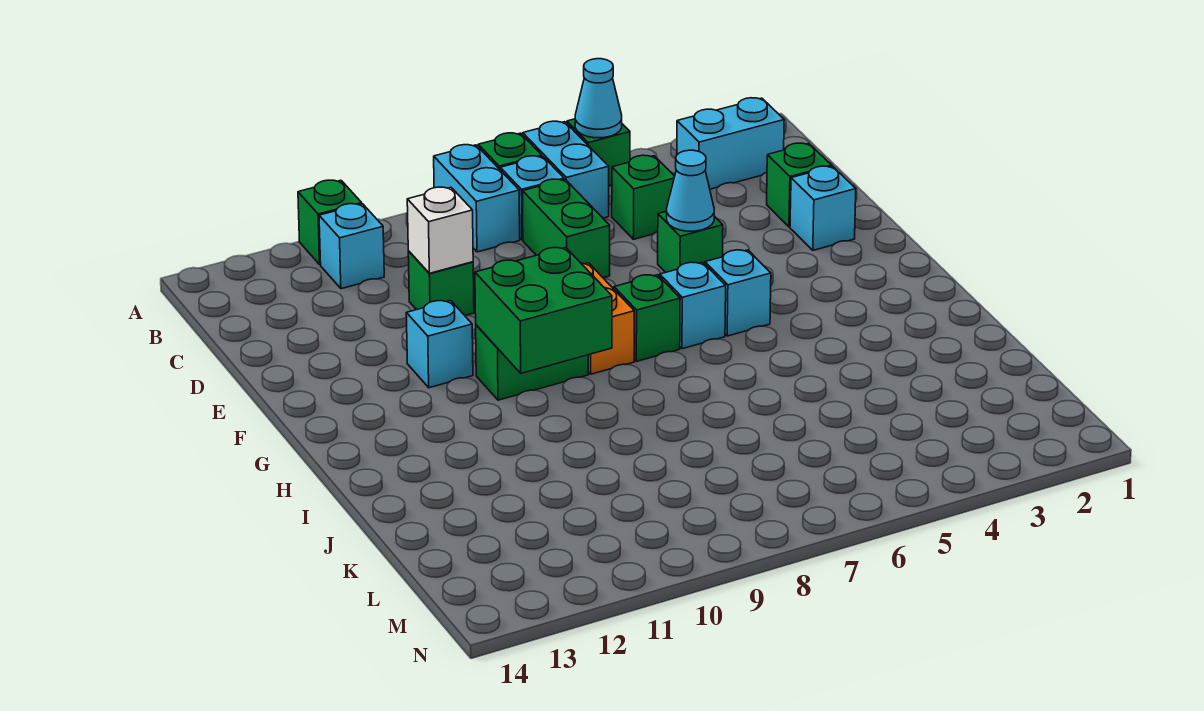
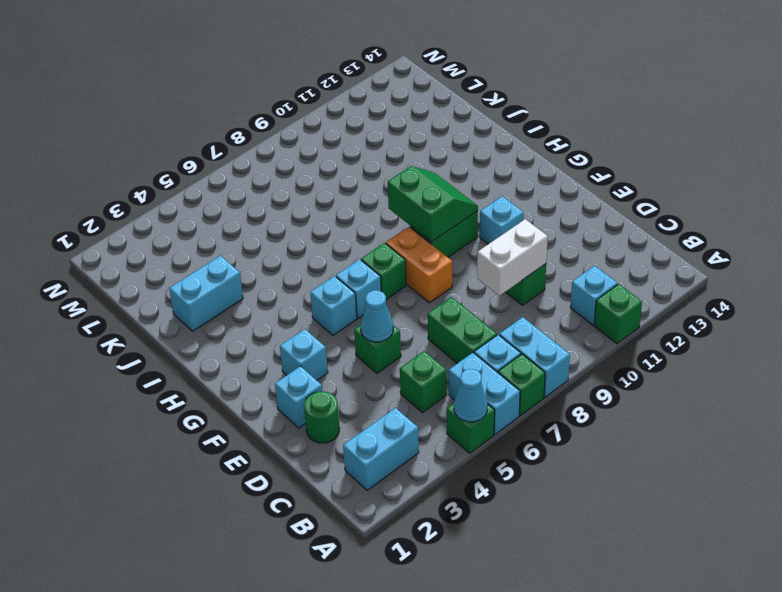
green brick D2 level 1 -> green round brick D2 level 1
white brick D10 level 2 -> white brick D9:D10 level 2
none -> cyan brick F3 level 1
green brick G9:H10 level 2 -> green slope G9:H10 level 2 top 9
none -> cyan brick J2:J3 level 1

